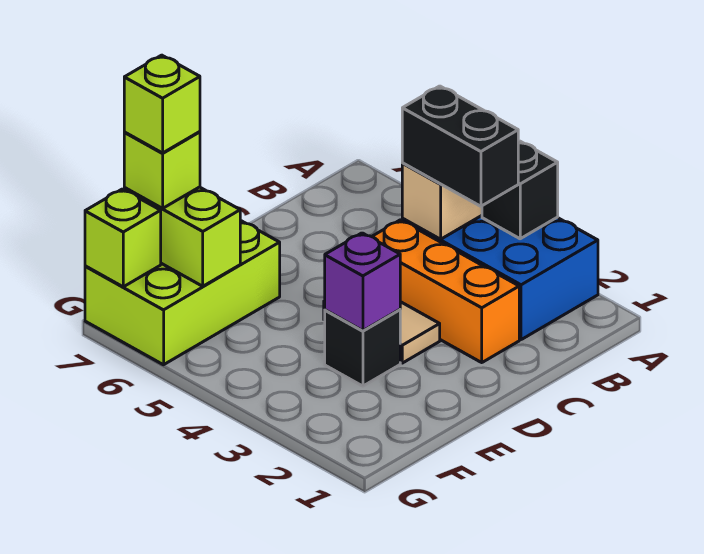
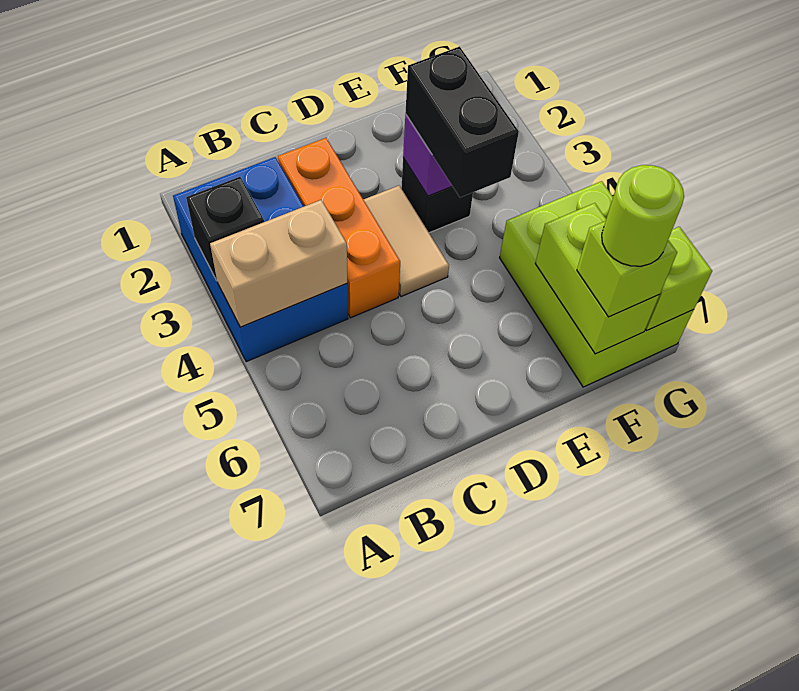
black brick B3:B4 level 3 -> black brick E3:E4 level 3
lime brick E6:G7 level 1 -> lime brick F5:G7 level 1
lime brick F7 level 4 -> lime round brick F7 level 4

